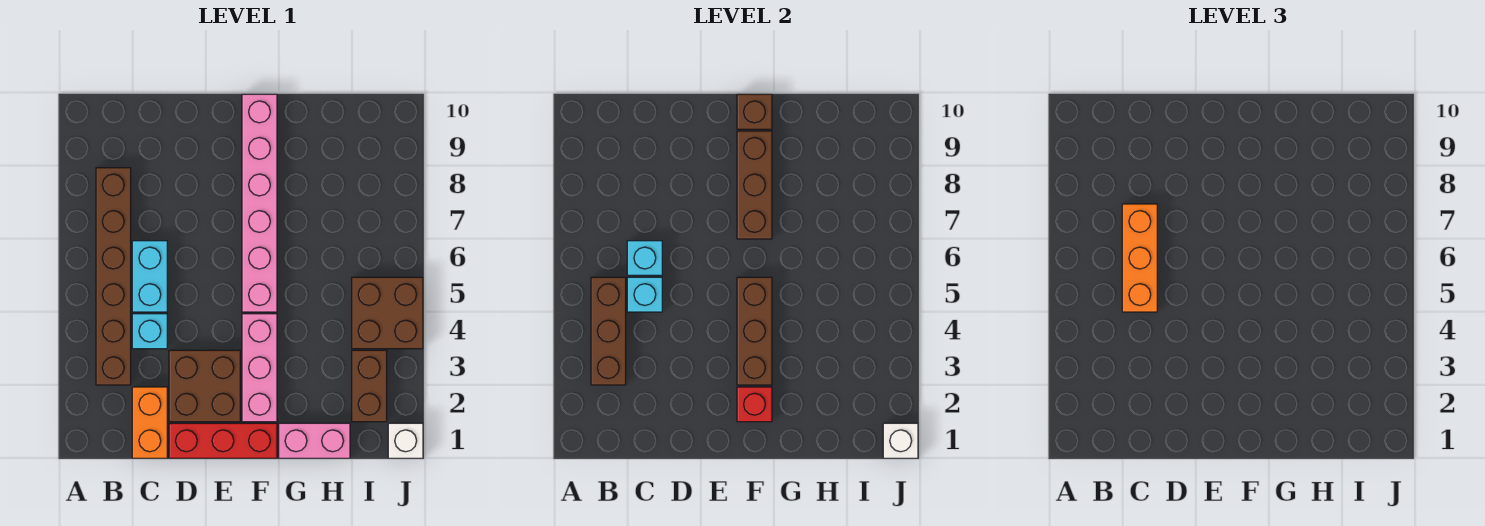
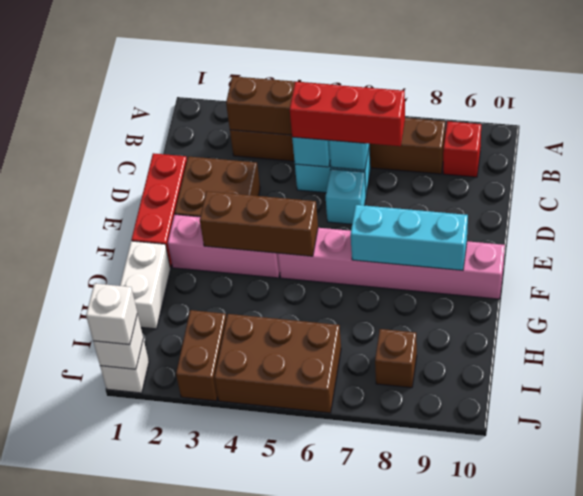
orange brick C1:C2 level 1 -> none
cyan brick C4 level 1 -> cyan brick D6 level 1
orange brick C5:C7 level 3 -> red brick C5:C7 level 3
red brick F2 level 2 -> red brick B9 level 1
brown brick F7:F9 level 2 -> cyan brick F7:F9 level 2
brown brick F10 level 2 -> brown brick I8 level 1
pink brick G1:H1 level 1 -> white brick G1:H1 level 1
brown brick I2:I3 level 1 -> brown brick I3:J3 level 1
brown brick I4:J5 level 1 -> brown brick I4:J6 level 1
none -> white brick J1 level 3

